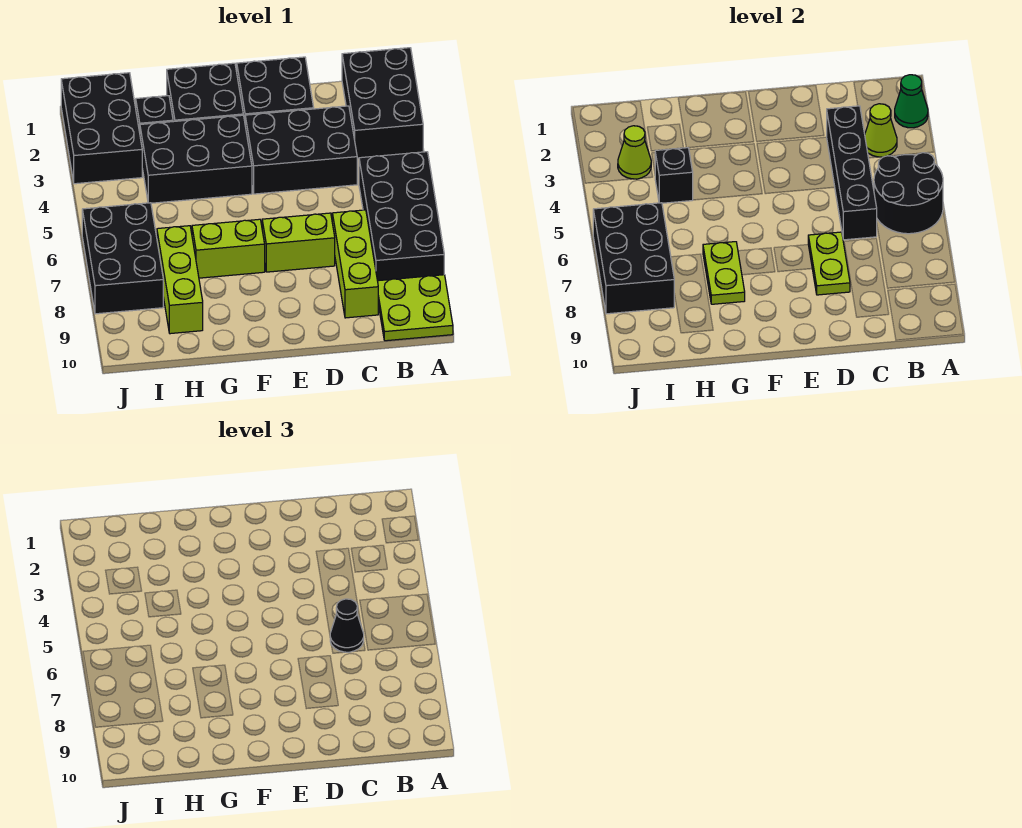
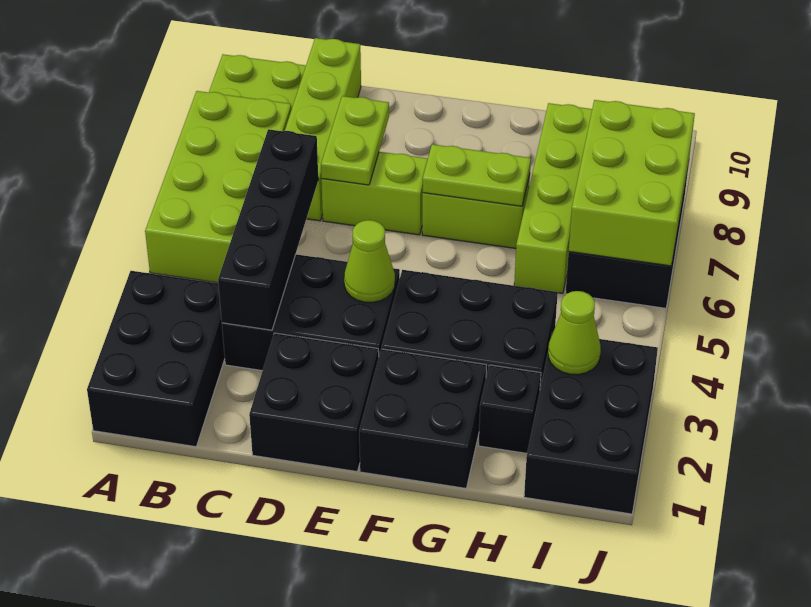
green cone A2 level 2 -> none
black brick A5:B8 level 1 -> lime brick A5:B8 level 1
black round brick A5:B6 level 2 -> none
lime cone B3 level 2 -> lime cone E4 level 2
black cone C6 level 3 -> none
lime brick C7:C9 level 1 -> lime brick C7:C10 level 1
lime plate G7:G8 level 2 -> lime plate F7:G7 level 2
black brick H4 level 2 -> none
lime brick H7:H9 level 1 -> lime brick H6:H9 level 1
black brick I6:J8 level 2 -> lime brick I6:J8 level 2

